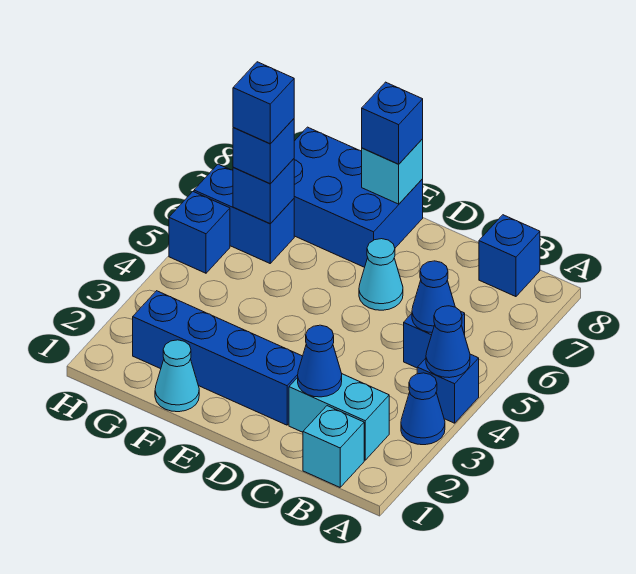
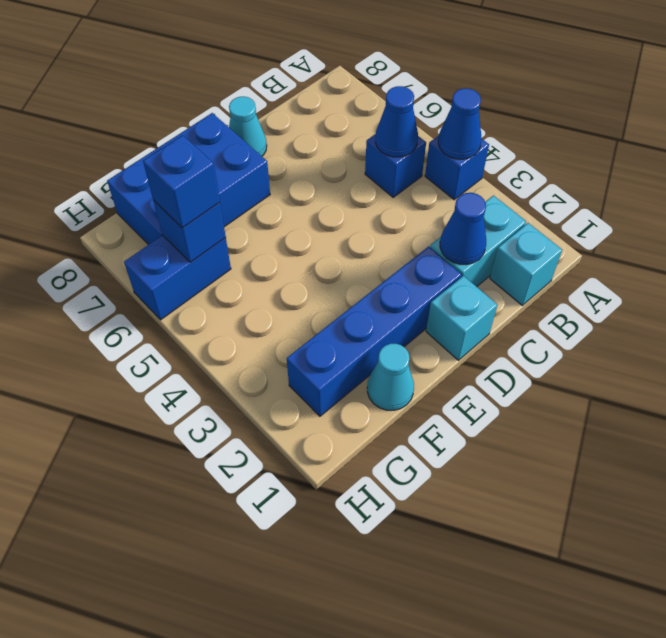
blue cone A3 level 1 -> none
blue brick B8 level 1 -> none
cyan cone D6 level 1 -> cyan cone D8 level 1
cyan brick E8 level 2 -> cyan brick D1 level 1
blue brick E8 level 3 -> none
blue brick G6 level 4 -> none
blue brick H5 level 1 -> none

